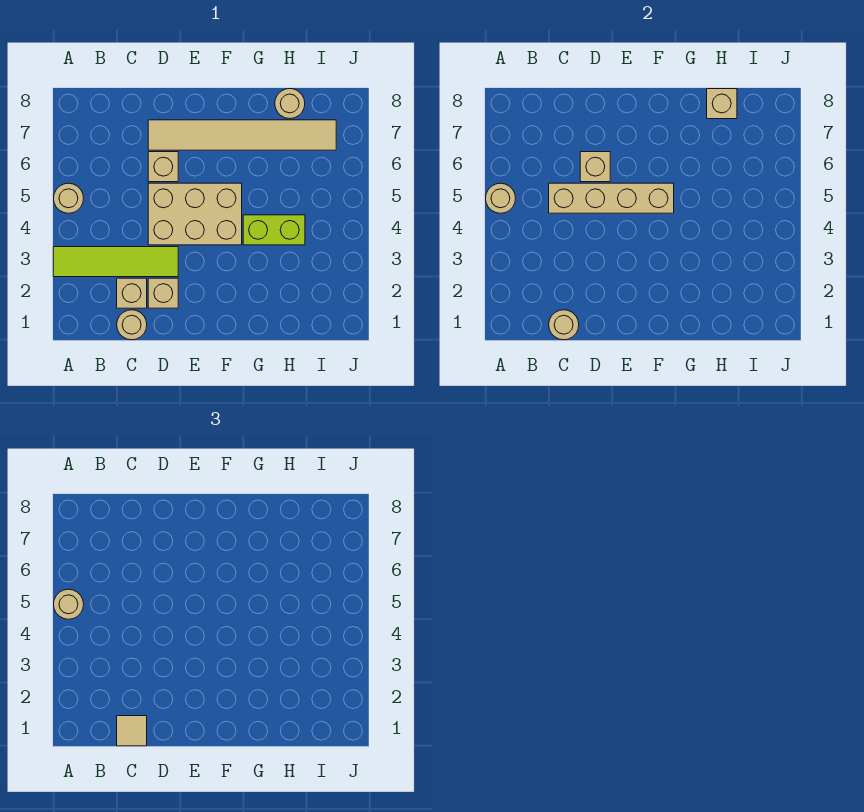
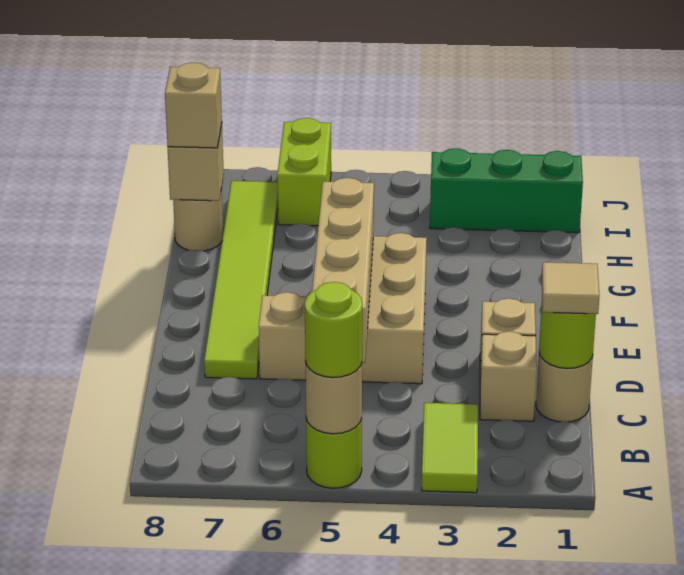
lime tile A3:D3 level 1 -> lime tile A3:B3 level 1
tan round brick A5 level 1 -> lime round brick A5 level 1
tan round brick A5 level 3 -> lime round brick A5 level 3
tan round brick C1 level 2 -> lime round brick C1 level 2
tan brick D6 level 2 -> tan brick H8 level 3
tan tile D7:I7 level 1 -> lime tile D7:I7 level 1
lime brick G4:H4 level 1 -> lime brick I6:J6 level 1
none -> green brick I1:I3 level 1

